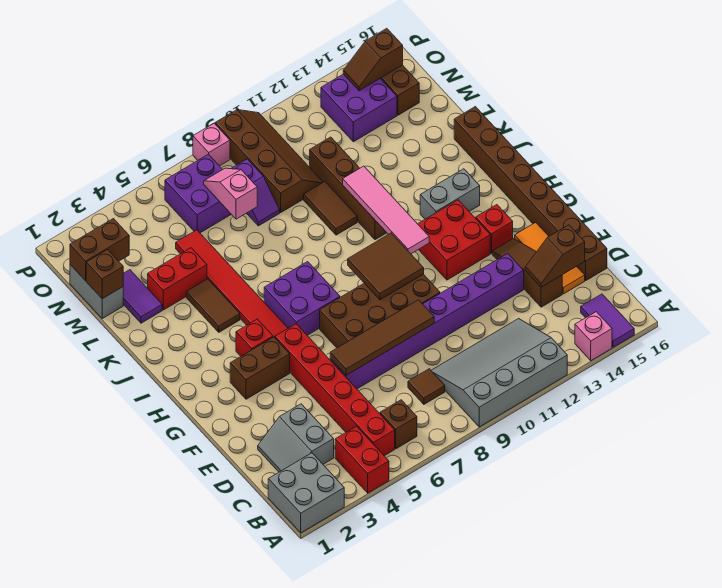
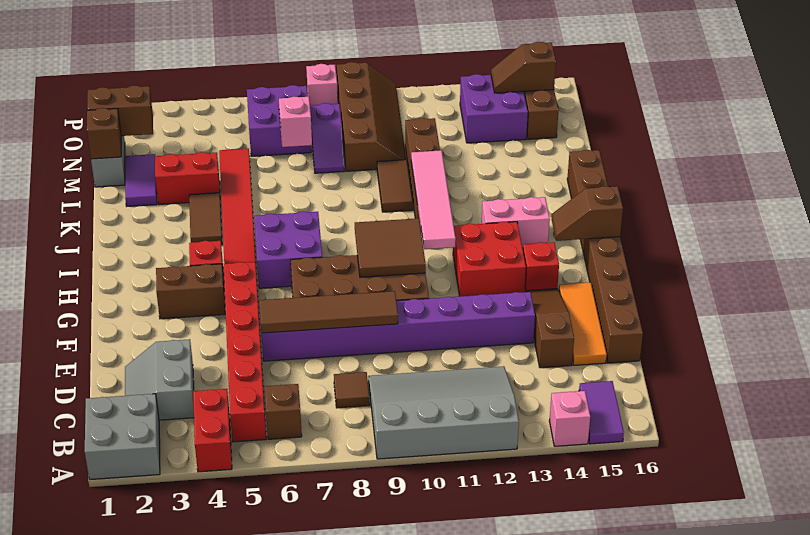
brown slope D14:D15 level 2 top 15 -> brown slope H15:H16 level 2 top 16
grey brick I13:I14 level 1 -> pink brick I13:I14 level 1

